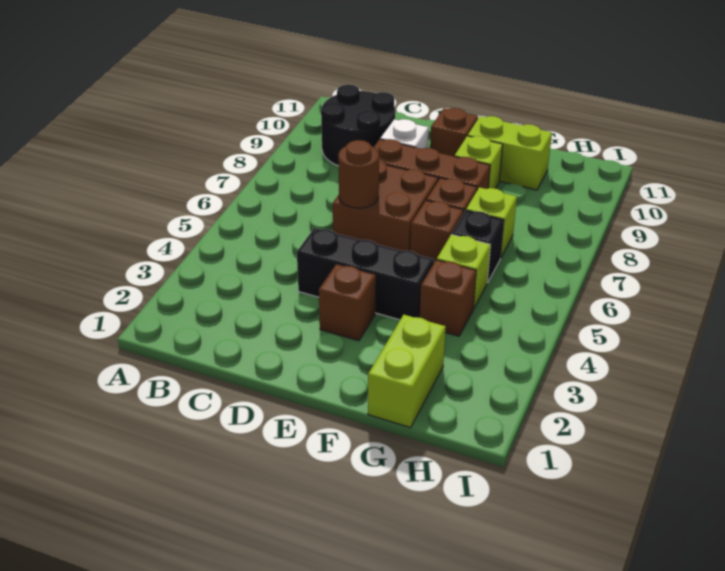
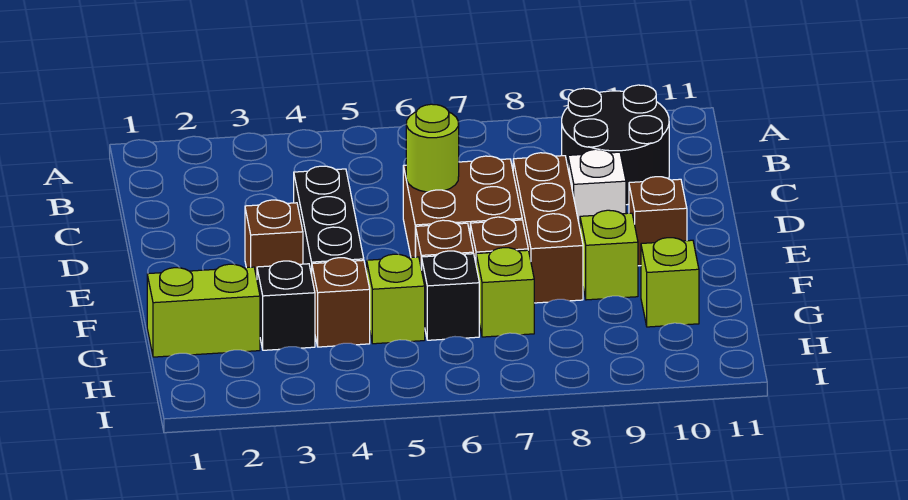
brown round brick D6 level 2 -> lime round brick D6 level 2
lime brick F10:G10 level 1 -> lime brick G10 level 1
none -> black brick G3 level 1

